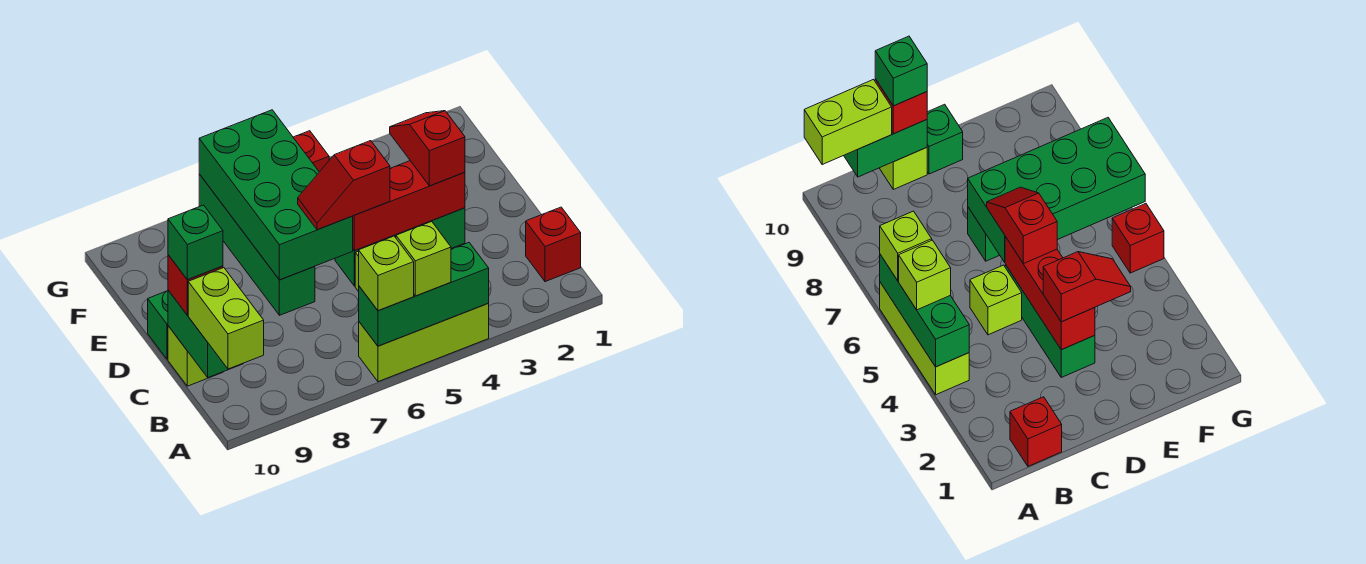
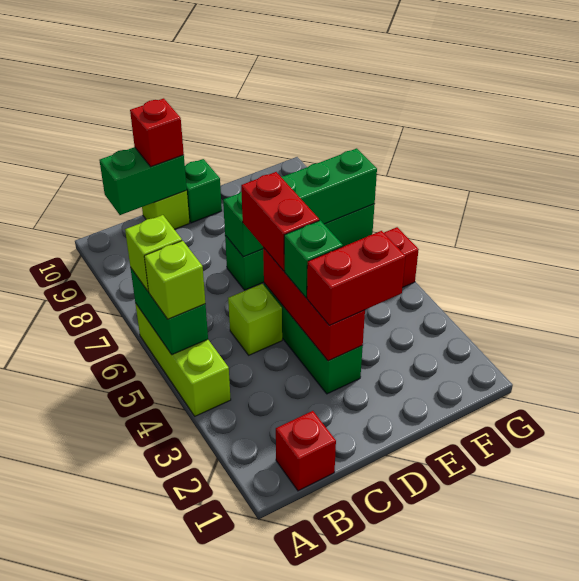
green brick A4:A6 level 2 -> green brick A5:A6 level 2
lime brick A10:B10 level 3 -> none
green brick C10 level 4 -> green brick D4 level 3
red slope D3:E3 level 3 top D -> red brick D3:E3 level 3
red slope D5:D6 level 3 top 5 -> red brick D5:D6 level 3
green brick D6:G7 level 2 -> green brick D7:G7 level 2

